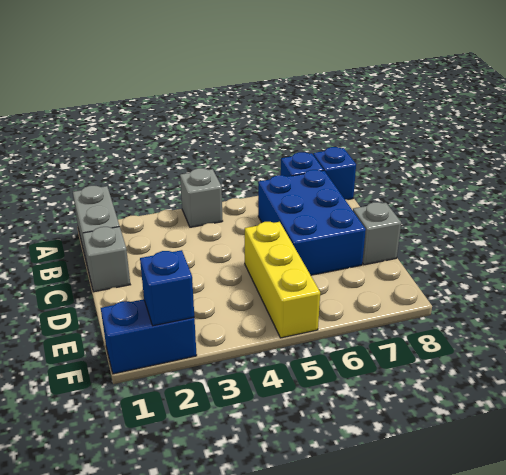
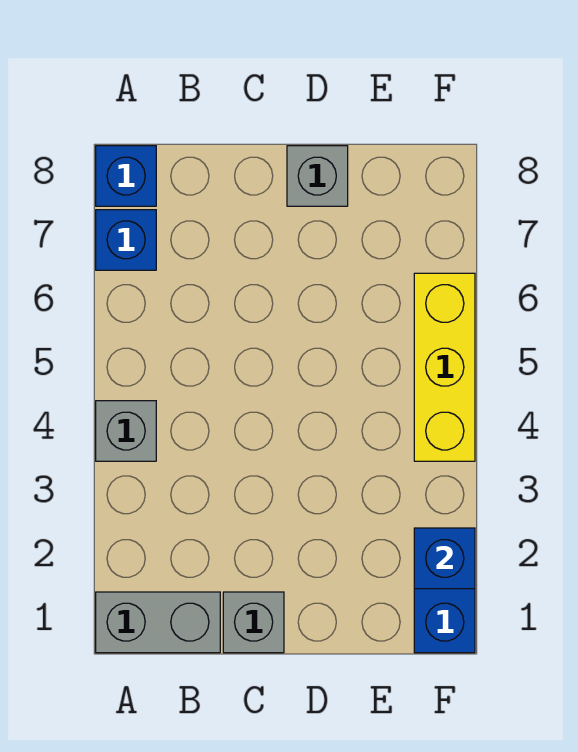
blue brick B6:D7 level 1 -> none
yellow brick D5:F5 level 1 -> yellow brick F4:F6 level 1

